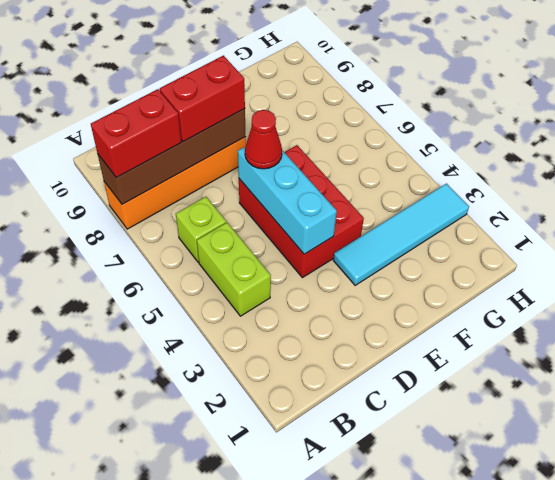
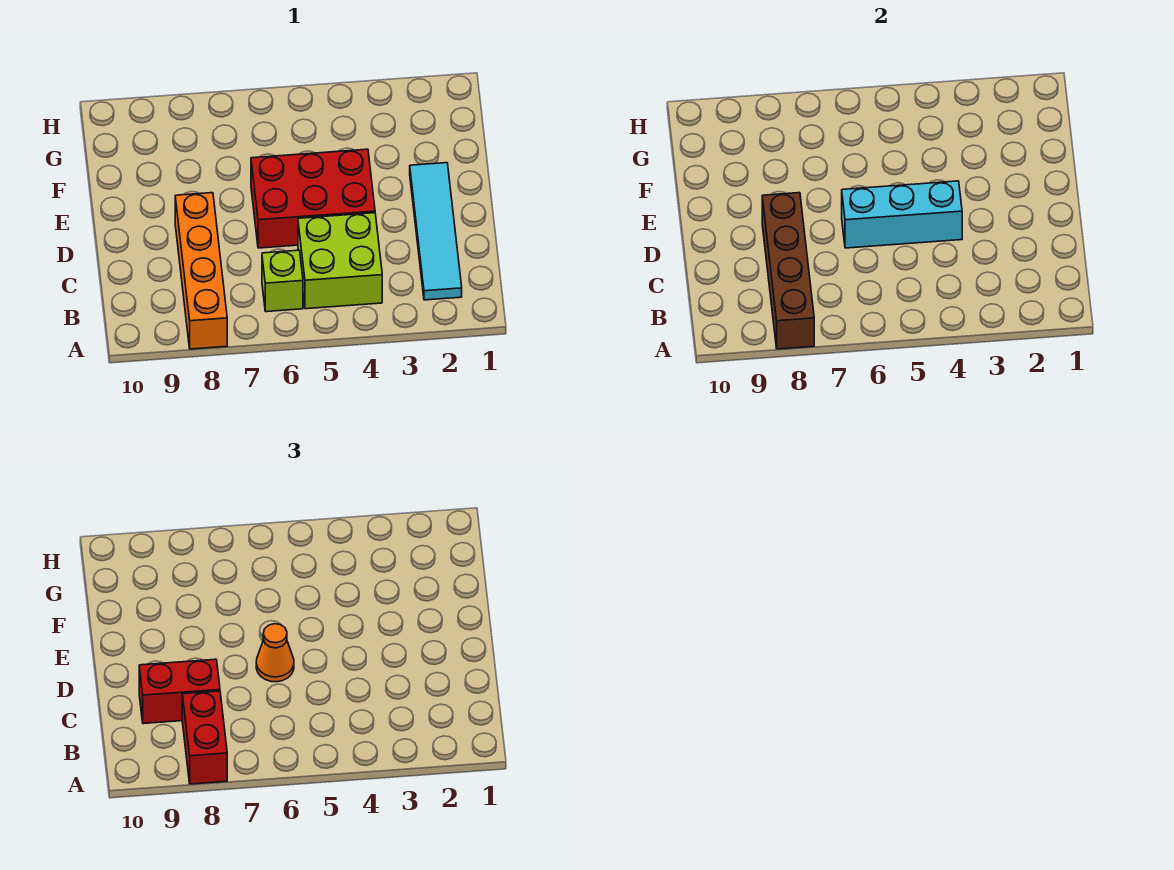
lime brick B4:B5 level 1 -> lime brick B4:C5 level 1
red brick C8:D8 level 3 -> red brick C8:C9 level 3
red cone D6 level 3 -> orange cone D6 level 3
cyan tile E3:H3 level 1 -> cyan tile B2:E2 level 1

